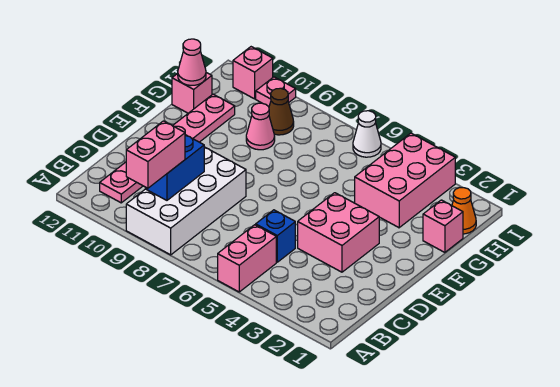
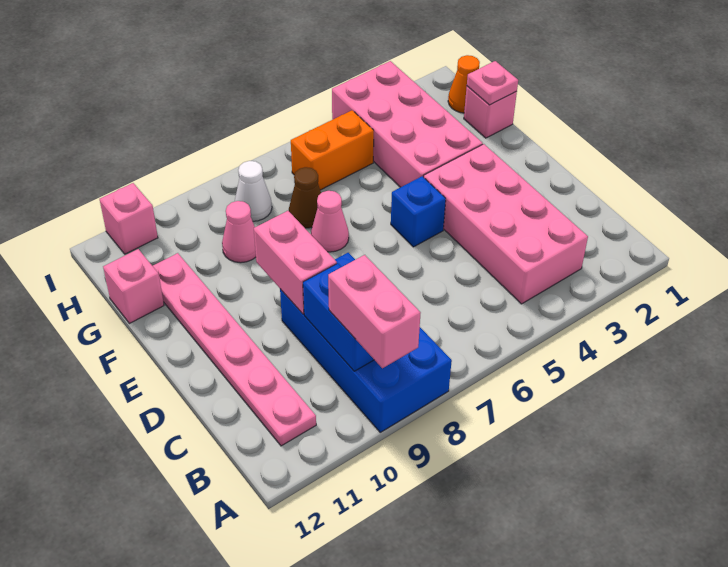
pink brick A5:B5 level 1 -> pink brick D9:E9 level 2
white brick A8:D9 level 1 -> blue brick A8:D9 level 1
blue brick C5 level 1 -> blue brick E5 level 1
pink brick D3:E4 level 1 -> pink brick B3:E4 level 1
pink brick G3:I4 level 1 -> pink brick F3:I4 level 1
pink cone G12 level 2 -> pink cone F7 level 1
none -> orange brick H5:H6 level 1
brown cone H9 level 1 -> brown cone G7 level 1
white cone I6 level 1 -> white cone H8 level 1
pink plate I10 level 1 -> pink plate G1 level 2

